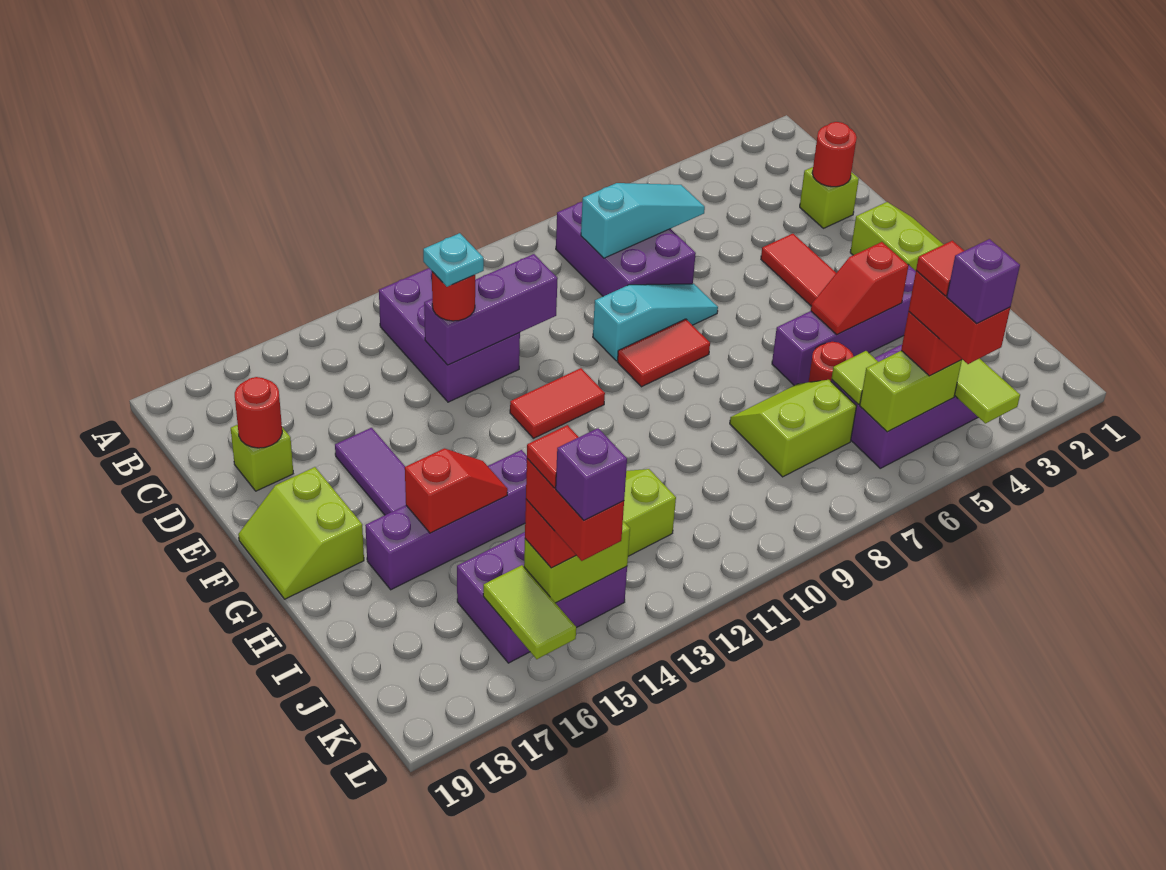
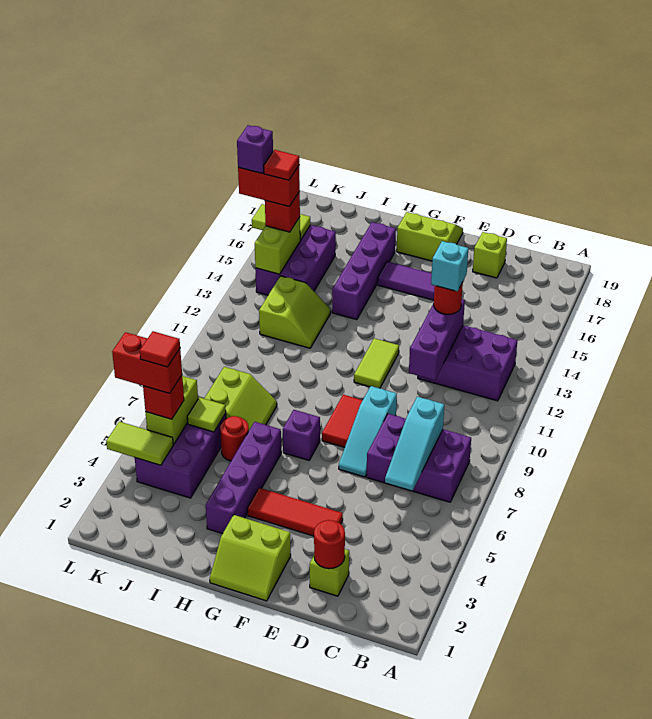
cyan plate D13 level 4 -> cyan brick D13 level 4
red round brick D18 level 2 -> none
red tile F11:F12 level 1 -> lime tile F11:F12 level 1
red slope H4:H5 level 2 top 4 -> none
red slope H15:H16 level 2 top 16 -> none
purple brick L5 level 5 -> purple brick G7 level 1

